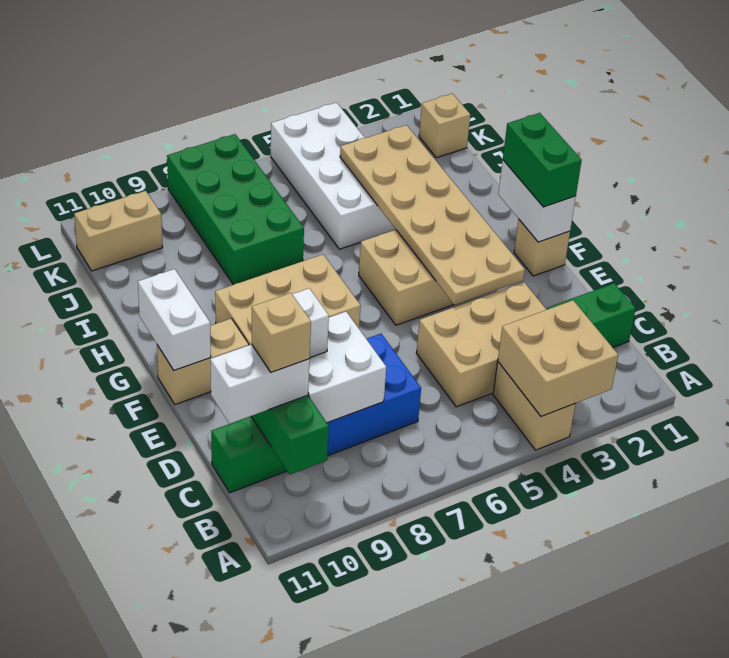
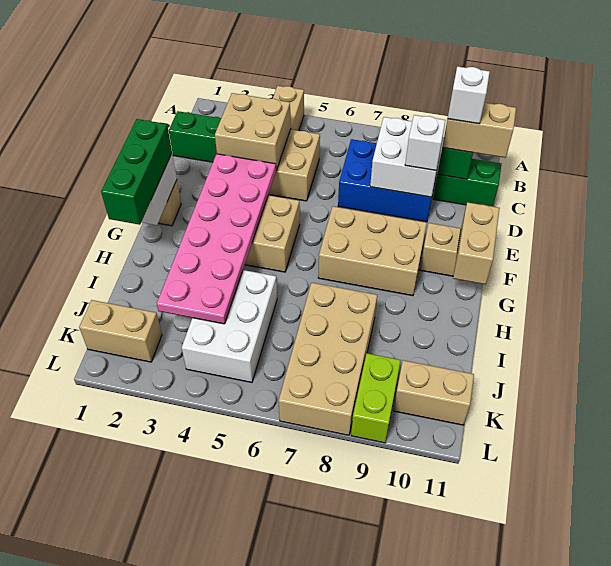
tan brick A3:B4 level 2 -> tan brick C3:D4 level 2
white brick C10:C11 level 3 -> tan brick C10:C11 level 3
tan brick C10 level 4 -> white brick C10 level 4
tan plate E3:J4 level 2 -> pink plate E3:J4 level 2
green brick F1:G1 level 3 -> green brick F1:H1 level 3
white brick F11:G11 level 2 -> tan brick F11:G11 level 2
white brick I4:L5 level 1 -> white brick I4:K5 level 1
green brick I7:L8 level 1 -> tan brick I7:L8 level 1
tan brick K1 level 1 -> tan brick K1:K2 level 1
none -> lime brick K9:L9 level 1

